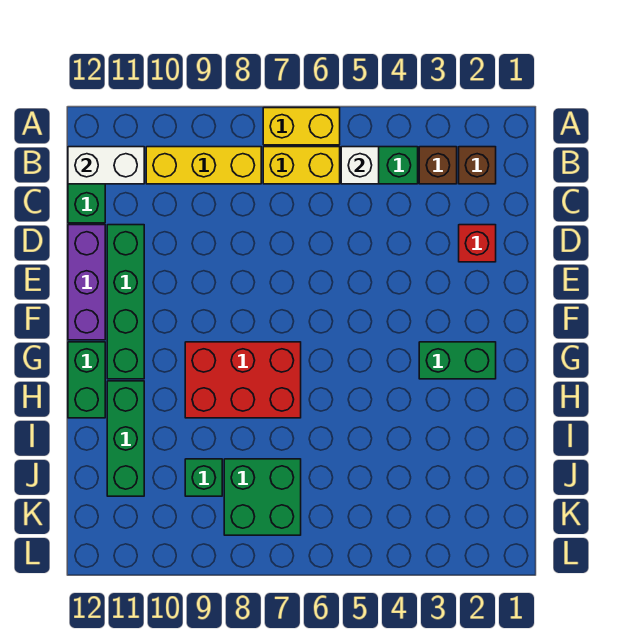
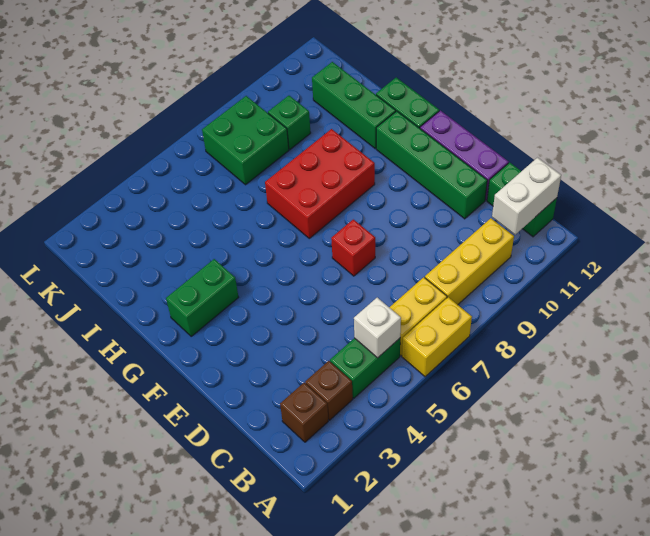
red brick D2 level 1 -> red brick E7 level 1

